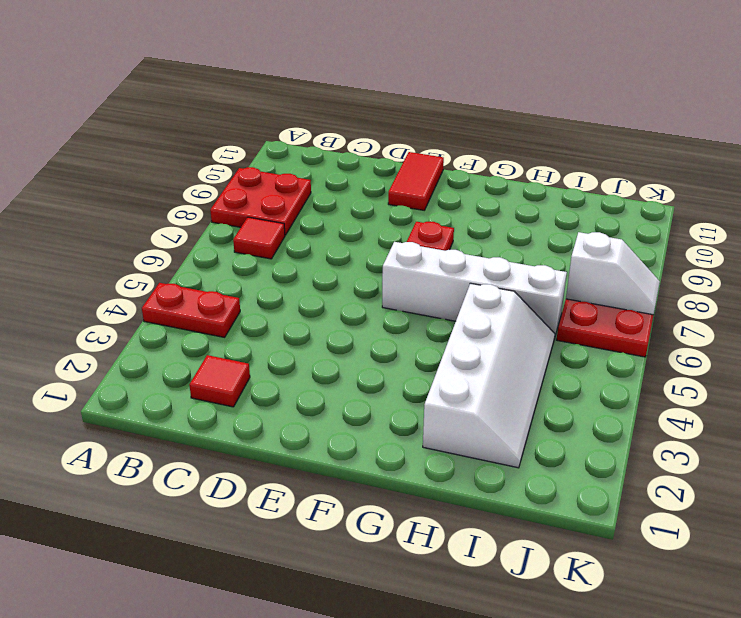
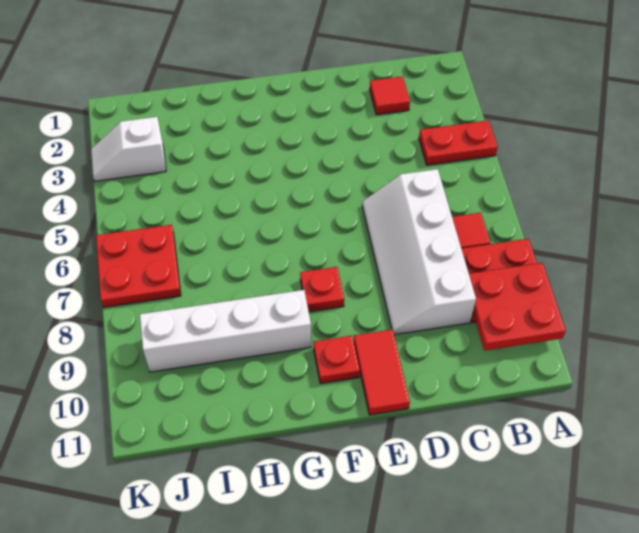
none -> red plate A9:B10 level 2
white brick F6:I6 level 1 -> white brick G9:J9 level 1
none -> red plate F10 level 1
white slope H2:I5 level 1 top H -> white slope C6:D9 level 1 top C
white slope J7:K7 level 2 top J -> white slope J3:K3 level 1 top J

